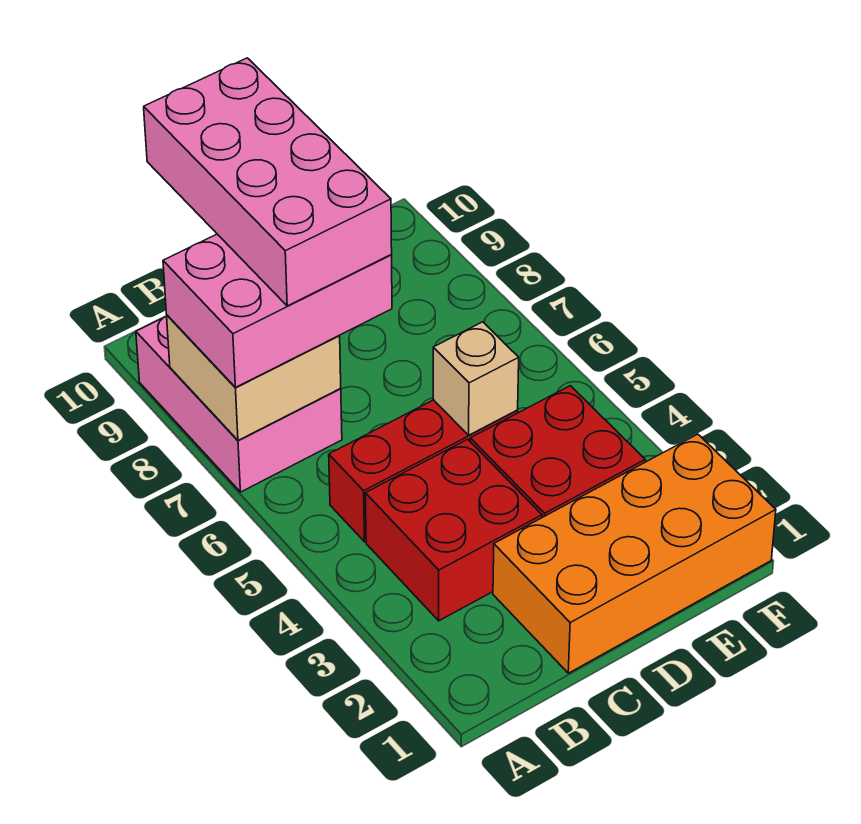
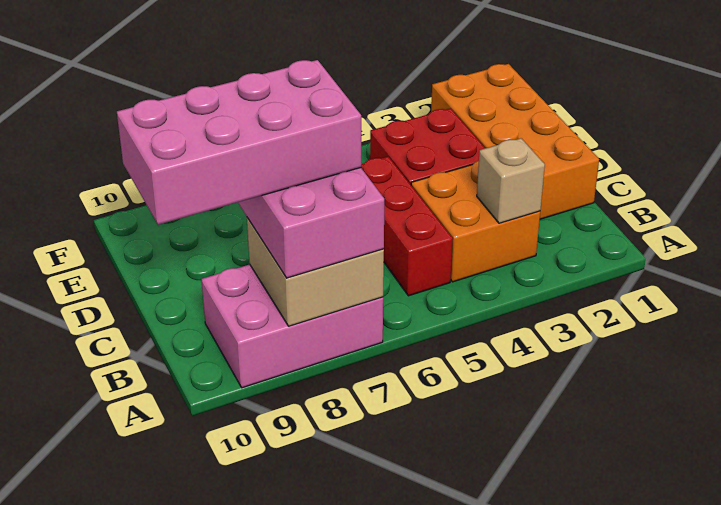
red brick B3:C4 level 1 -> orange brick B3:C4 level 1
tan brick D5 level 2 -> tan brick B3 level 2

